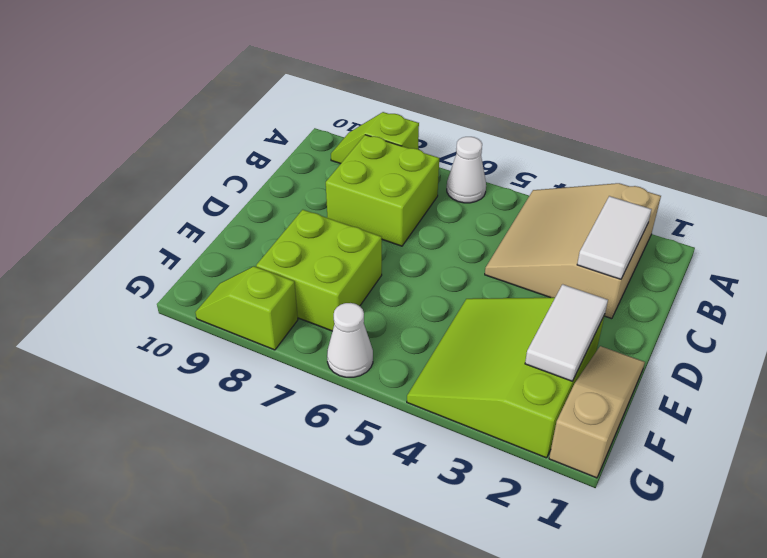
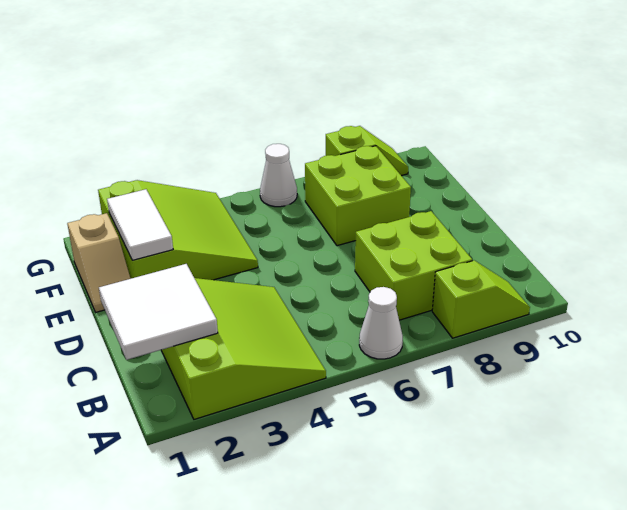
tan slope A2:C4 level 1 top 2 -> lime slope A2:C4 level 1 top 2
white tile B2:C2 level 2 -> white tile B1:C2 level 2
tan slope E1:G1 level 1 top G -> tan slope E1:F1 level 1 top F

